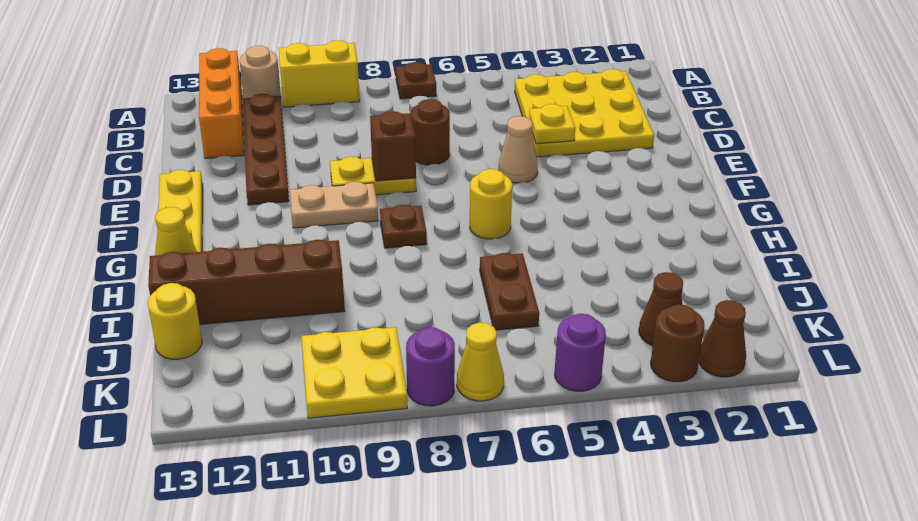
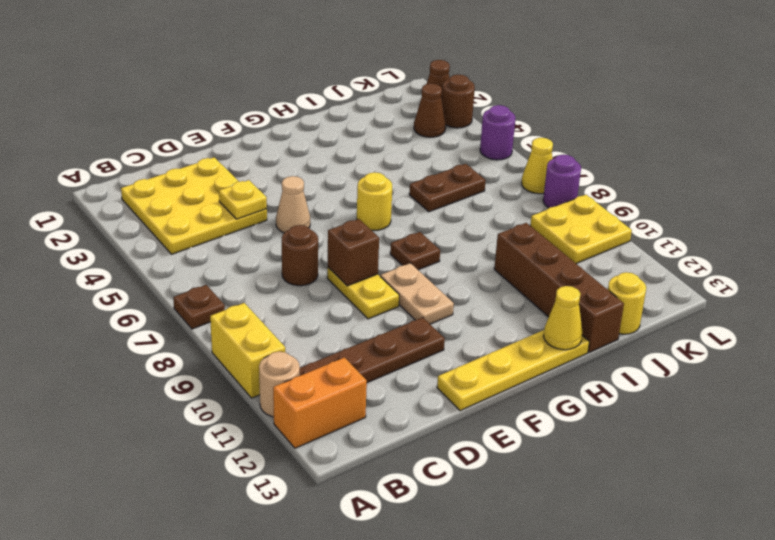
orange brick A12:C12 level 1 -> orange brick A12:B12 level 1

